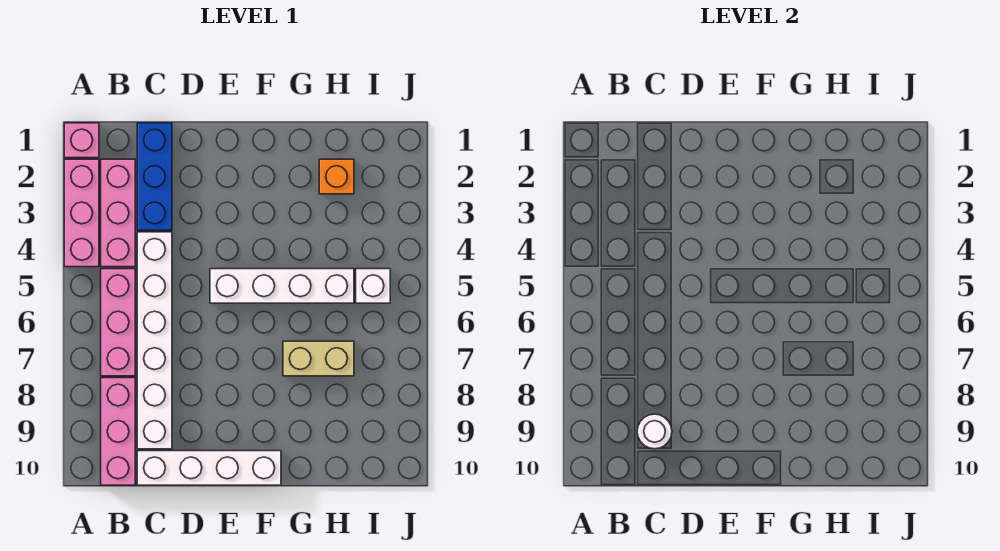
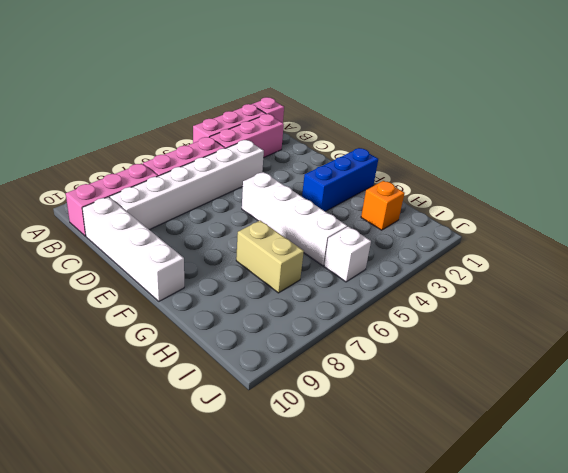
blue brick C1:C3 level 1 -> blue brick F1:F3 level 1
white round brick C9 level 2 -> none

